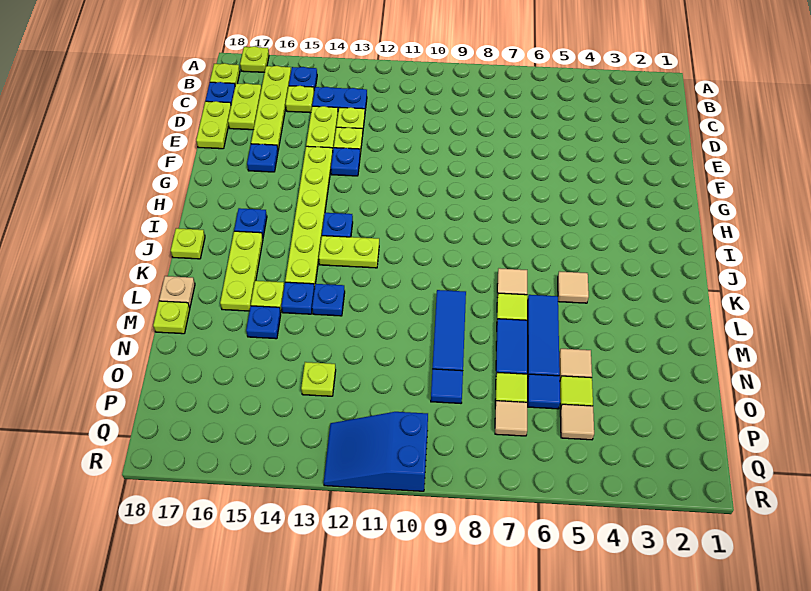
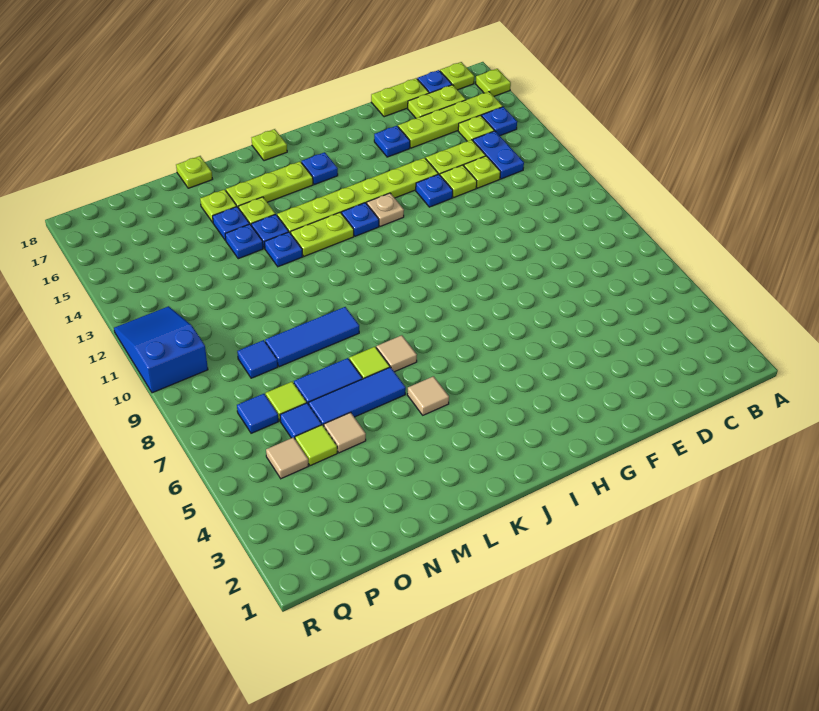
lime plate J12:J13 level 1 -> lime plate J13:K13 level 1
tan plate L18 level 1 -> tan plate H13 level 1
none -> blue plate M14 level 1
lime plate O13 level 1 -> lime plate M16 level 1
tan tile P7 level 1 -> blue tile P7 level 1

